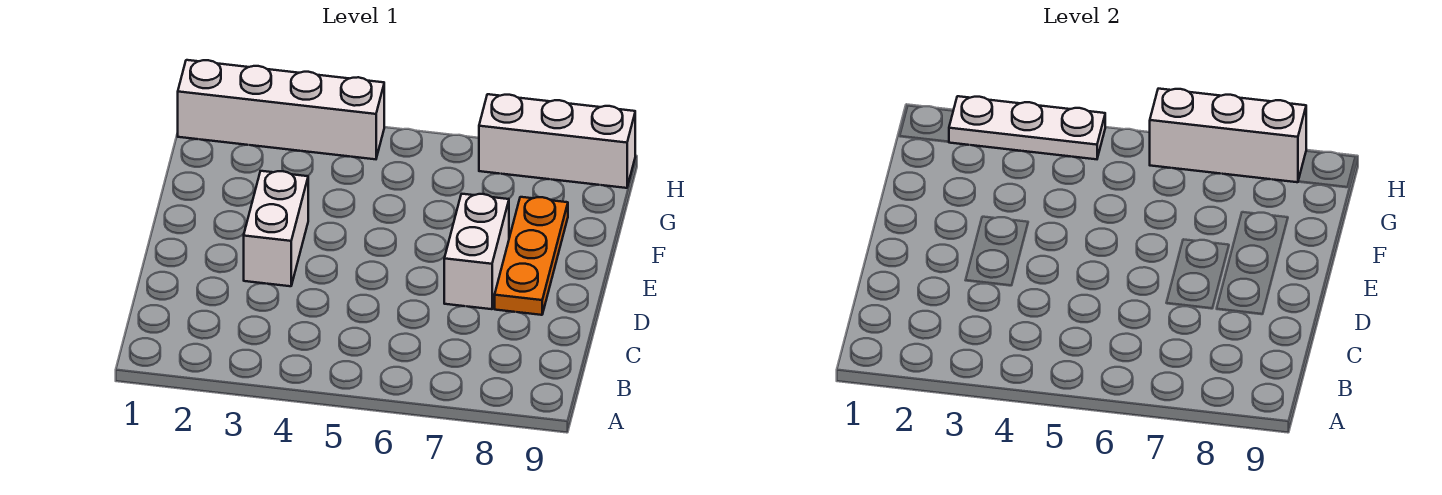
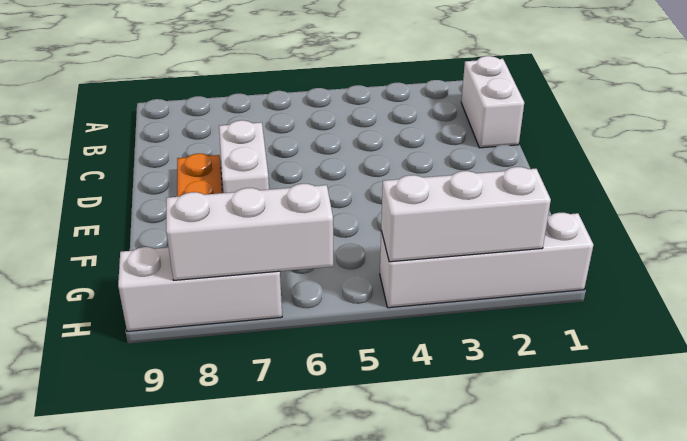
white brick D3:E3 level 1 -> white brick B1:C1 level 1
white plate H2:H4 level 2 -> white brick H2:H4 level 2

